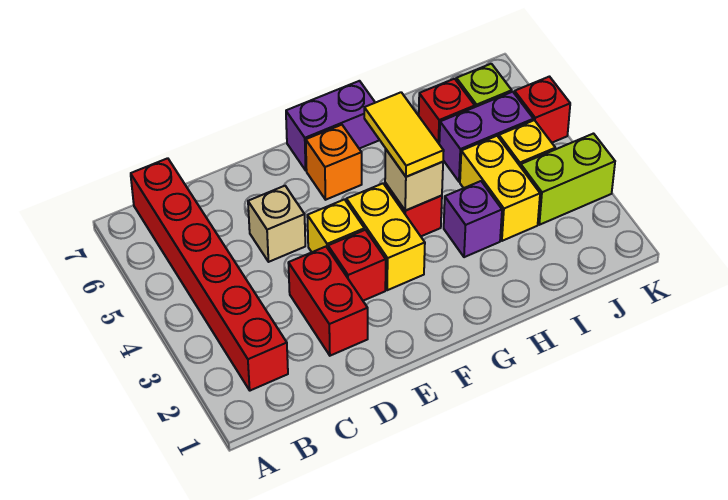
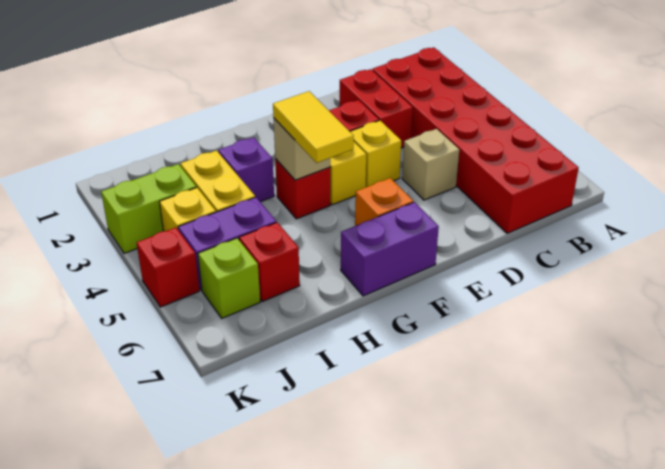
red brick B2:B7 level 1 -> red brick B2:C7 level 1

